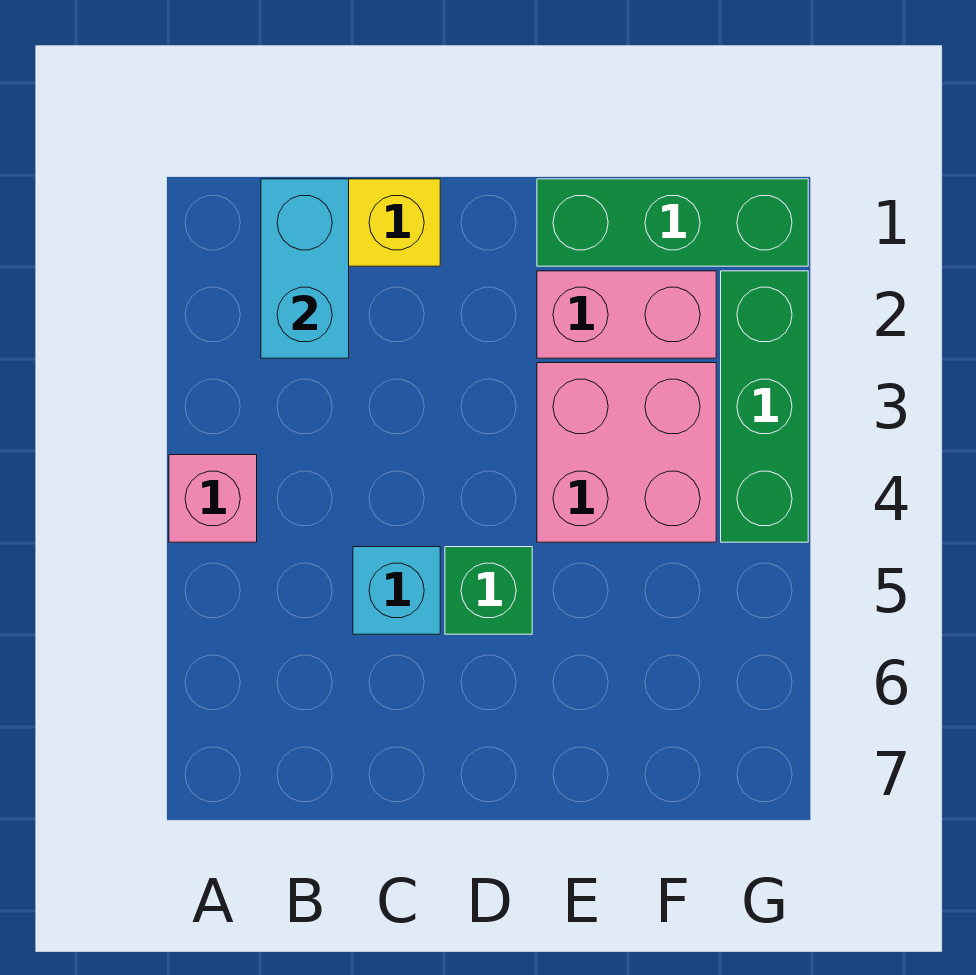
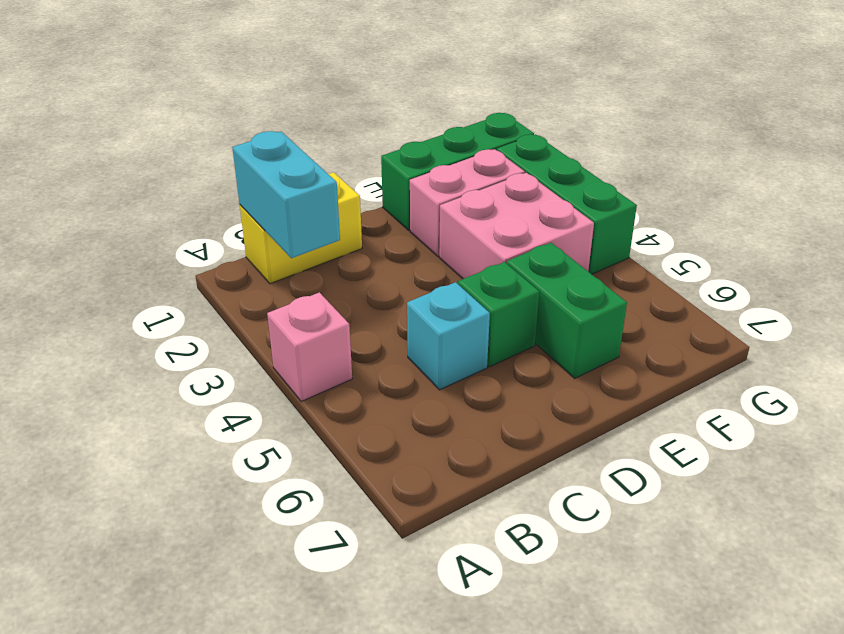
none -> green brick E5:E6 level 1

